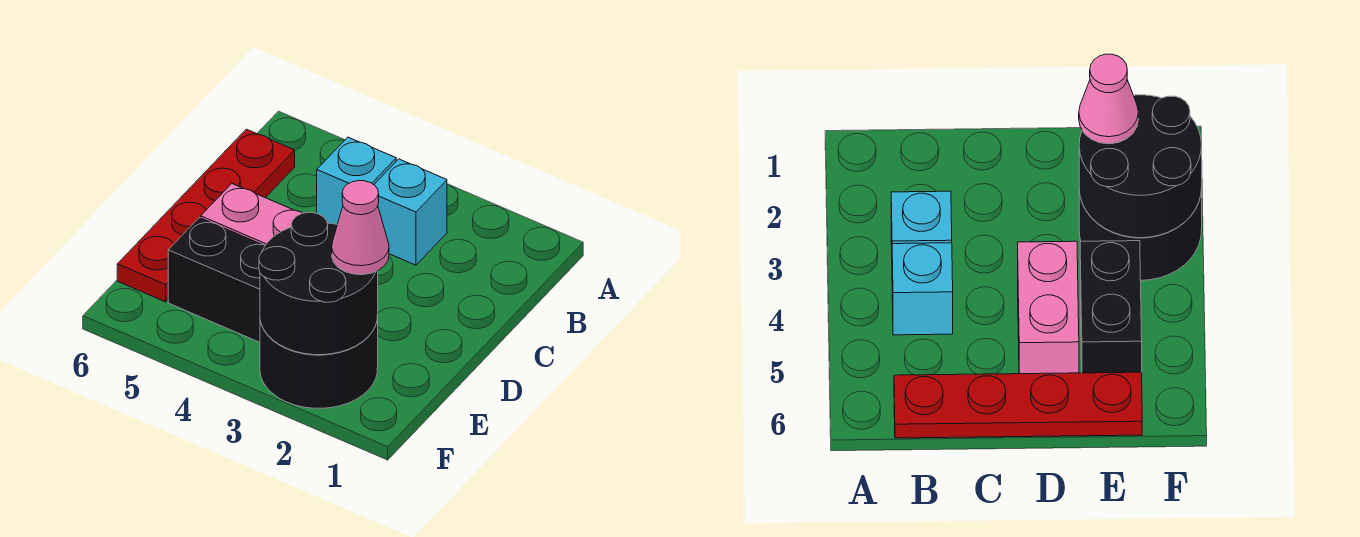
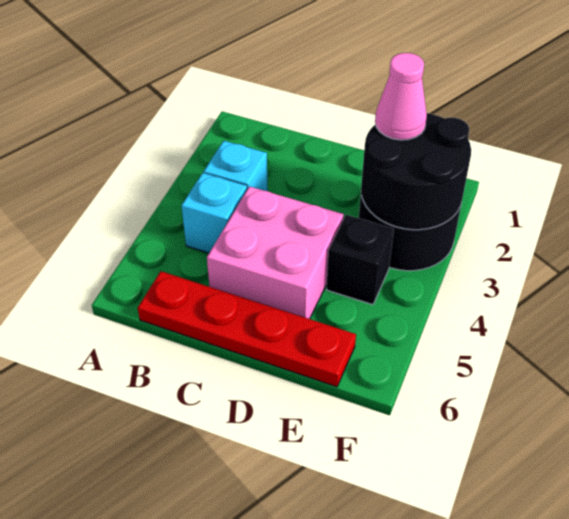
pink brick D4:D5 level 1 -> pink brick C4:D5 level 1
black brick E4:E5 level 1 -> black brick E4 level 1

